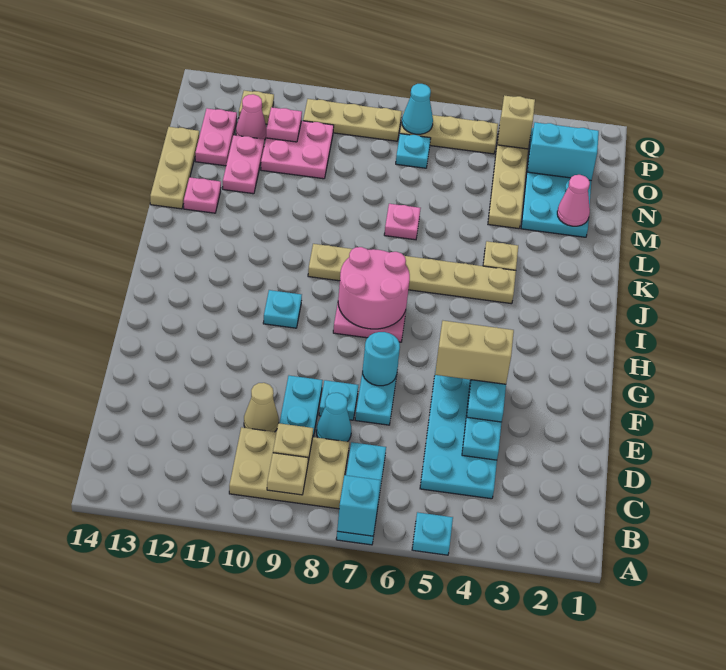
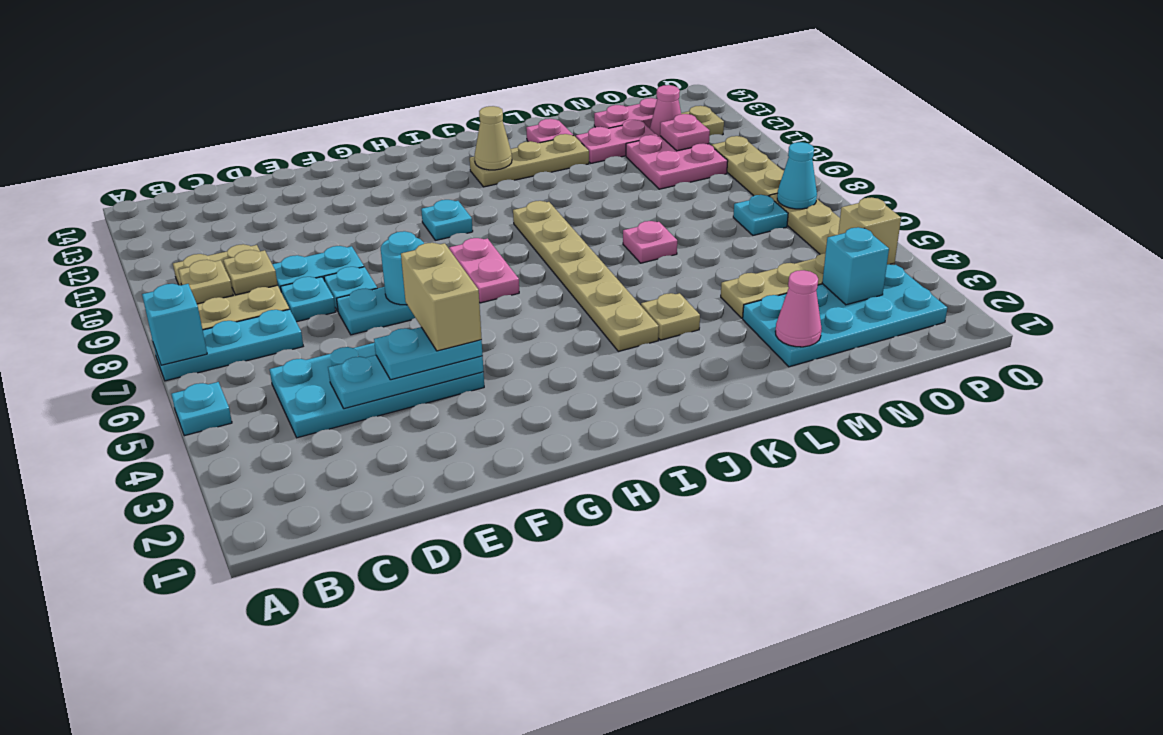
cyan cone D8 level 1 -> cyan plate D8 level 1
tan cone D10 level 1 -> tan cone J12 level 2
pink round brick H7:I8 level 2 -> none
tan plate L14:N14 level 1 -> tan plate J12:L12 level 1
cyan brick O2:O3 level 2 -> cyan brick O3 level 2

